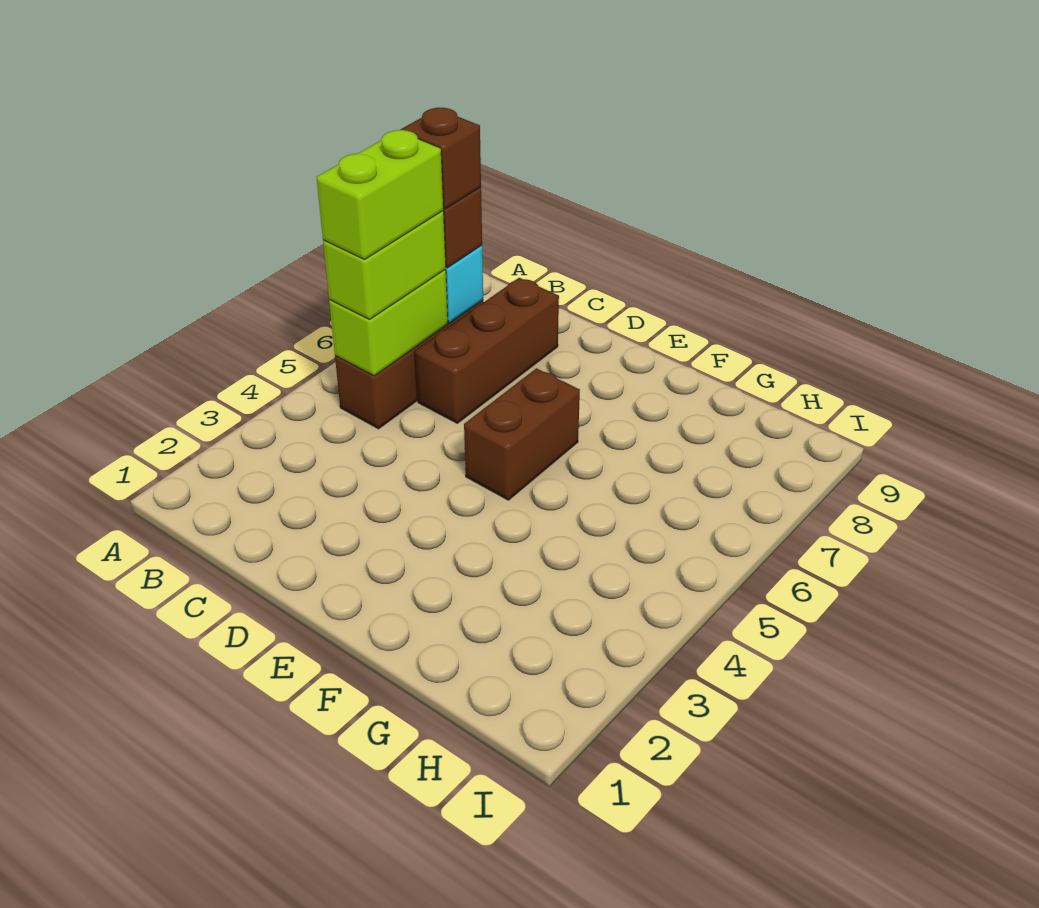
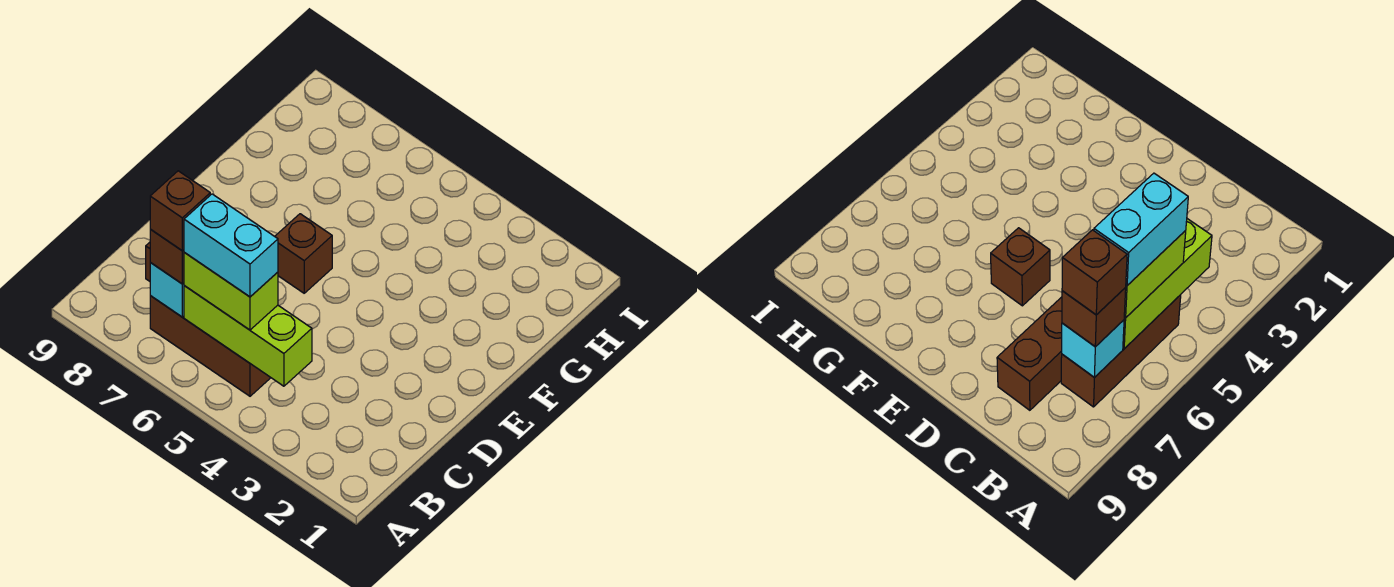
lime brick B5:B6 level 2 -> lime brick B4:B6 level 2
lime brick B5:B6 level 4 -> cyan brick B5:B6 level 4
brown brick E5:E6 level 1 -> brown brick E6 level 1

